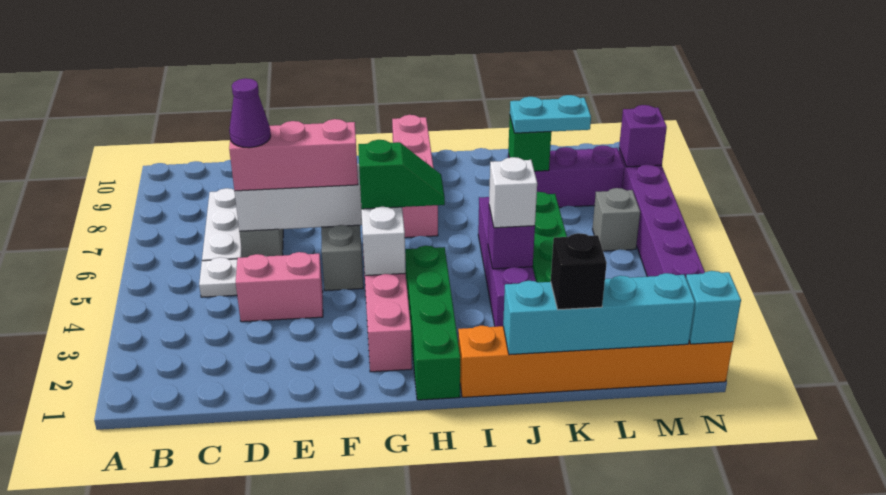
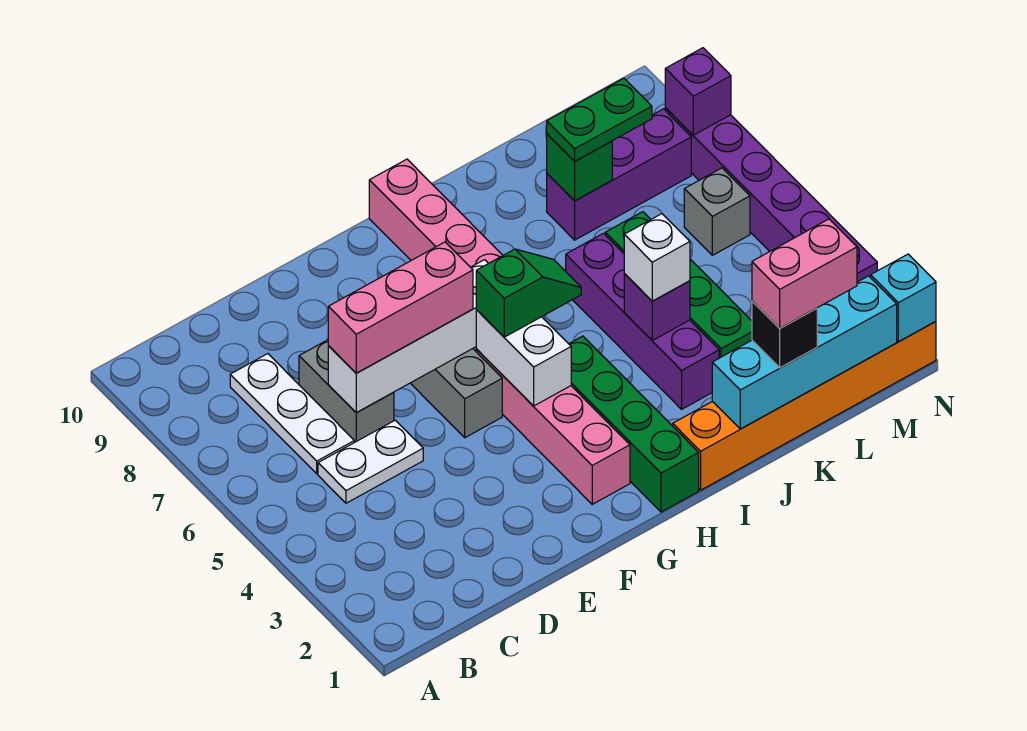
pink brick D4:E4 level 1 -> pink brick K1:L1 level 4
purple cone D6 level 4 -> none
cyan plate K8:L8 level 3 -> green plate K8:L8 level 3

